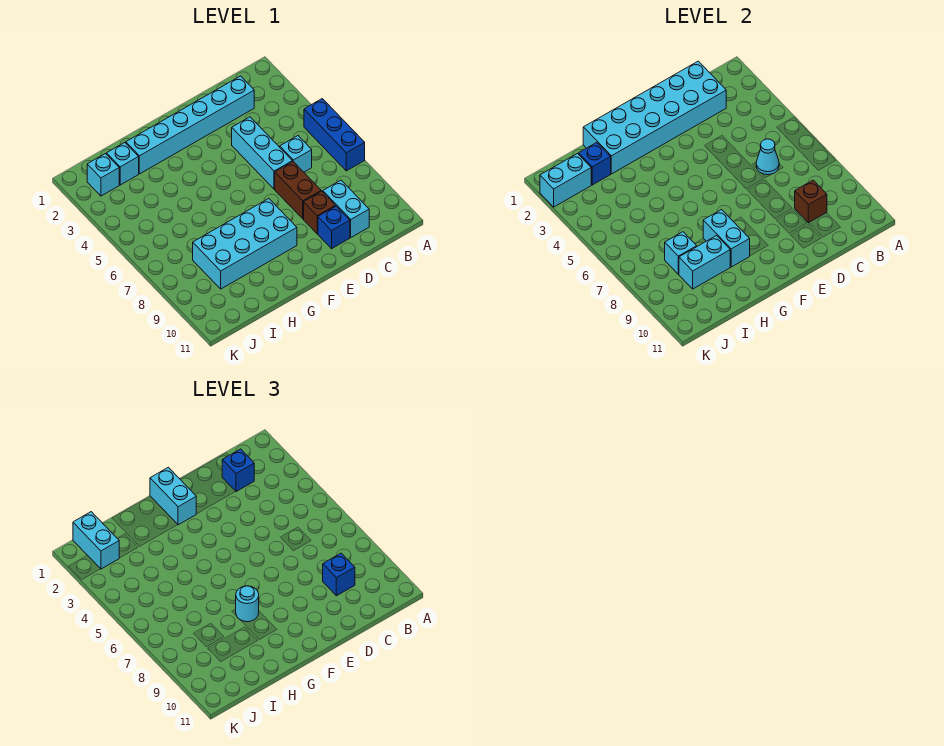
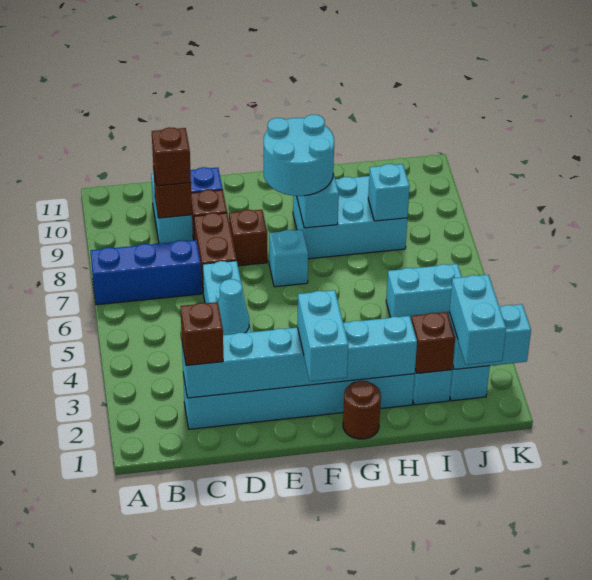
blue brick A5:A7 level 1 -> blue brick A7:C7 level 1
cyan brick C1:H2 level 2 -> cyan brick C2:H2 level 2
blue brick C2 level 3 -> brown brick C2 level 3
cyan brick C6 level 1 -> cyan brick F7 level 1
cyan cone C6 level 2 -> cyan cone D4 level 2
blue brick C9 level 3 -> brown brick C9 level 3
none -> brown brick E8 level 1
cyan brick F8:I9 level 1 -> cyan brick G8:I9 level 1
none -> brown round brick G1 level 1
cyan round brick G8 level 3 -> cyan round brick F8:G9 level 3
cyan brick H9:I9 level 2 -> cyan brick I5:J5 level 1
blue brick I2 level 2 -> brown brick I2 level 2

